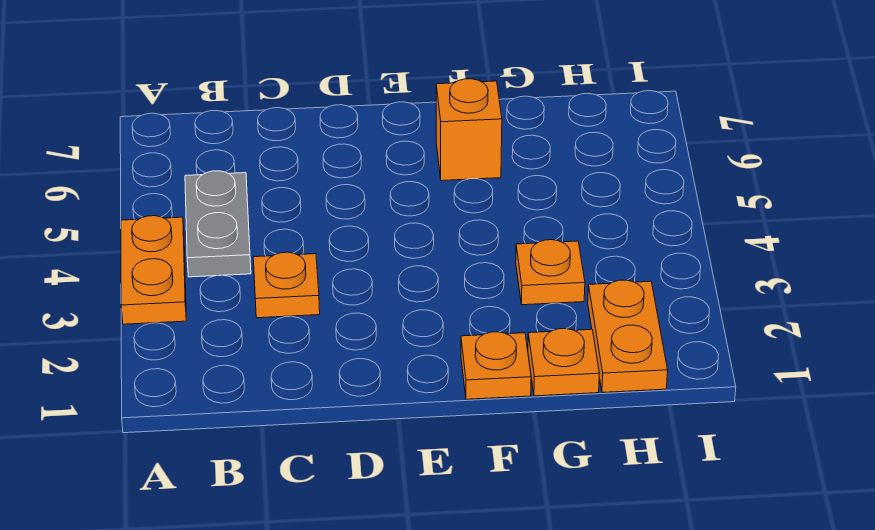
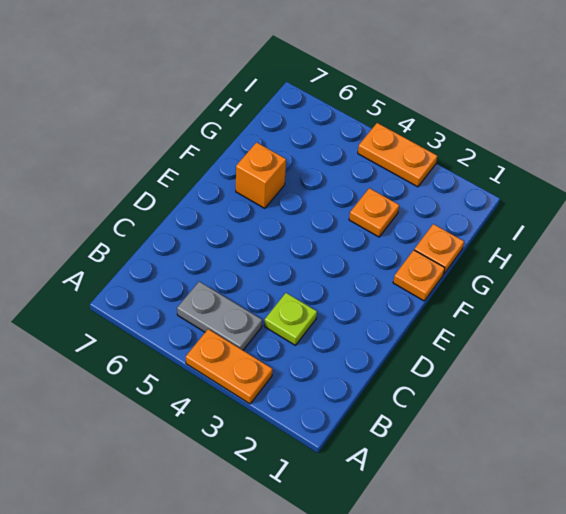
orange plate C3 level 1 -> lime plate C3 level 1
orange plate H1:H2 level 1 -> orange plate I3:I4 level 1

